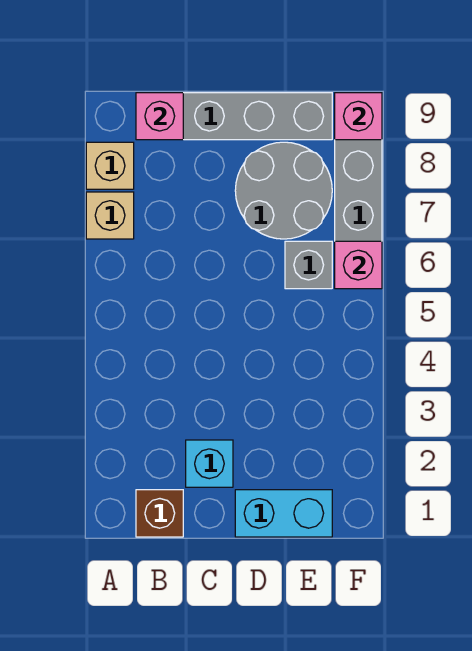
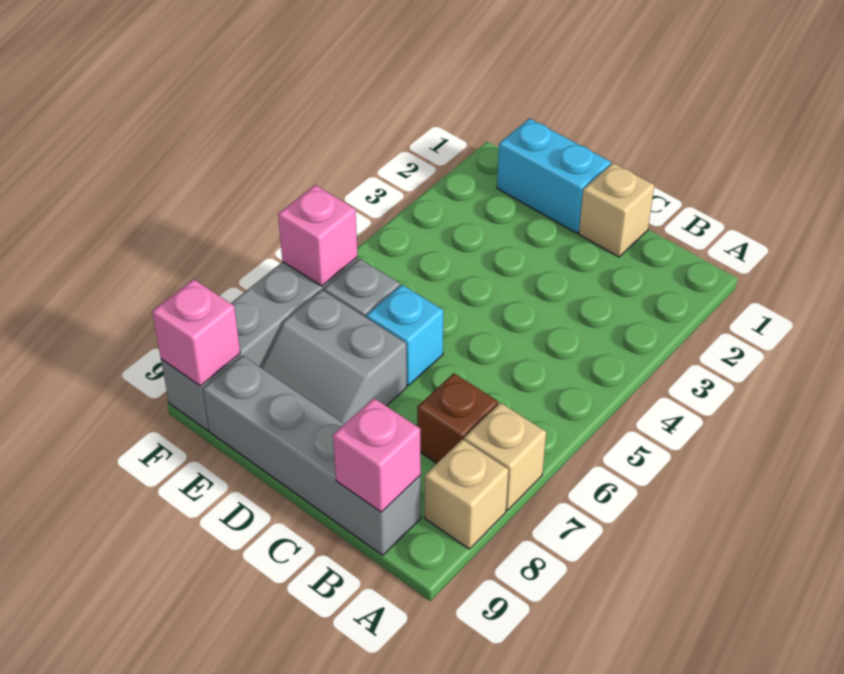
brown brick B1 level 1 -> brown brick B7 level 1
none -> tan brick C1 level 1
cyan brick C2 level 1 -> cyan brick D6 level 1
grey round brick D7:E8 level 1 -> grey slope D7:E8 level 1 top 7

